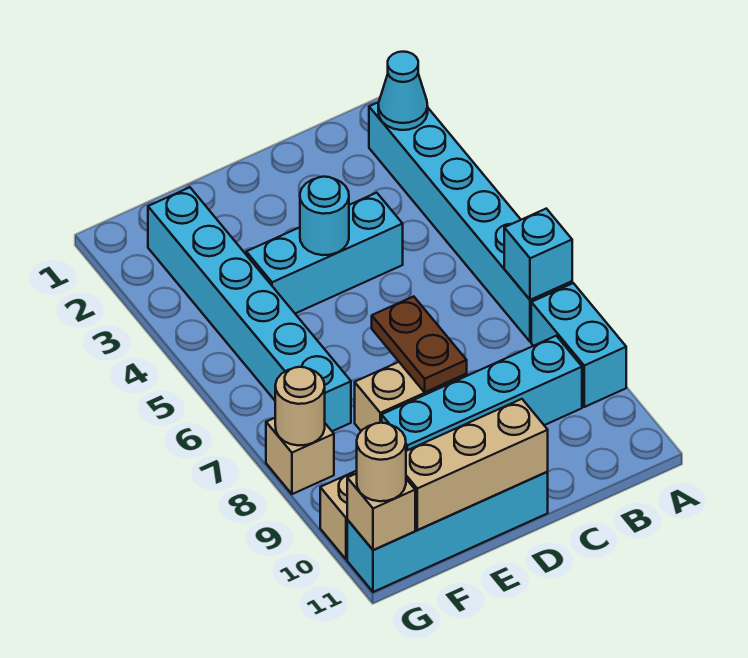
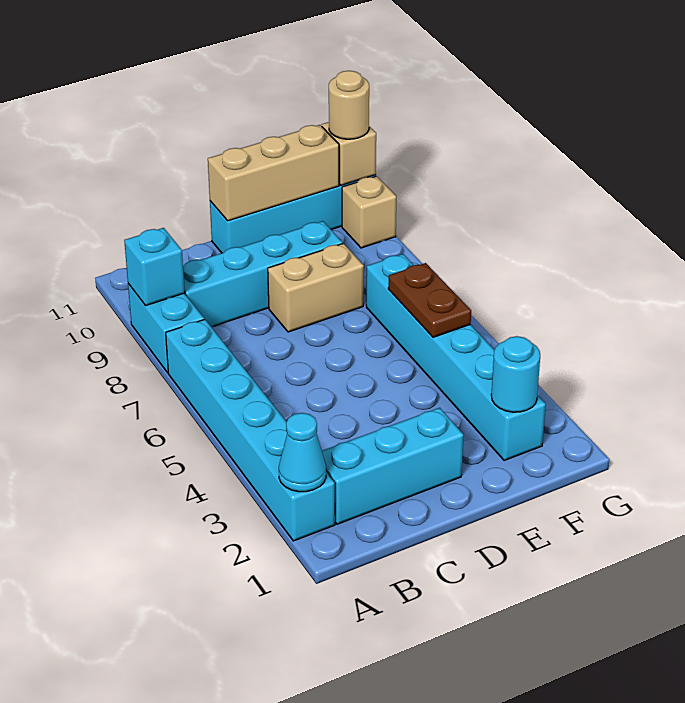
cyan brick A7 level 2 -> cyan brick A9 level 2
cyan brick C4:E4 level 1 -> cyan brick B2:D2 level 1
cyan round brick D4 level 2 -> cyan round brick F2 level 2
brown plate D7:D8 level 2 -> brown plate F5:F6 level 2
tan brick G8 level 1 -> none
tan round brick G8 level 2 -> none

